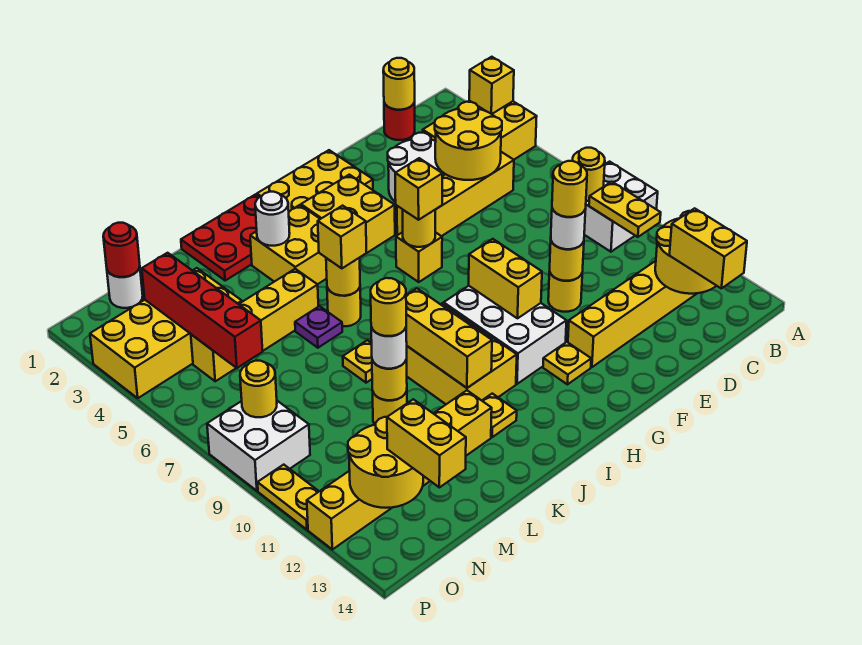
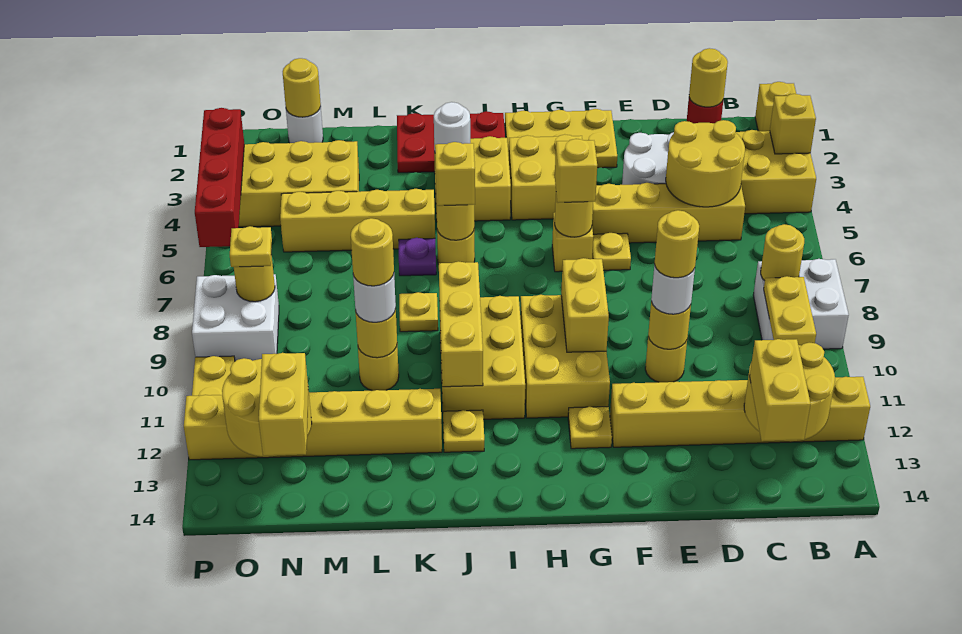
none -> yellow brick A1 level 1
none -> yellow plate F6 level 1
white brick G9:H11 level 1 -> yellow brick G9:H11 level 1
red round brick N1 level 2 -> yellow round brick N1 level 2
red brick N3:N6 level 2 -> red brick P3:P6 level 2
none -> yellow plate O8 level 3

